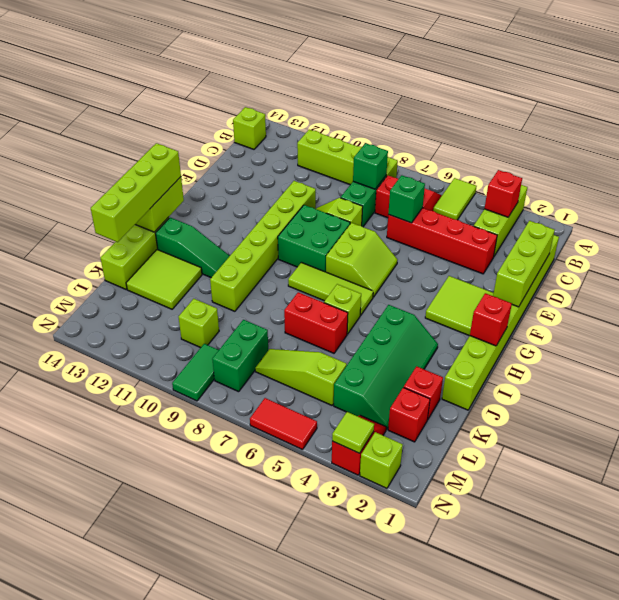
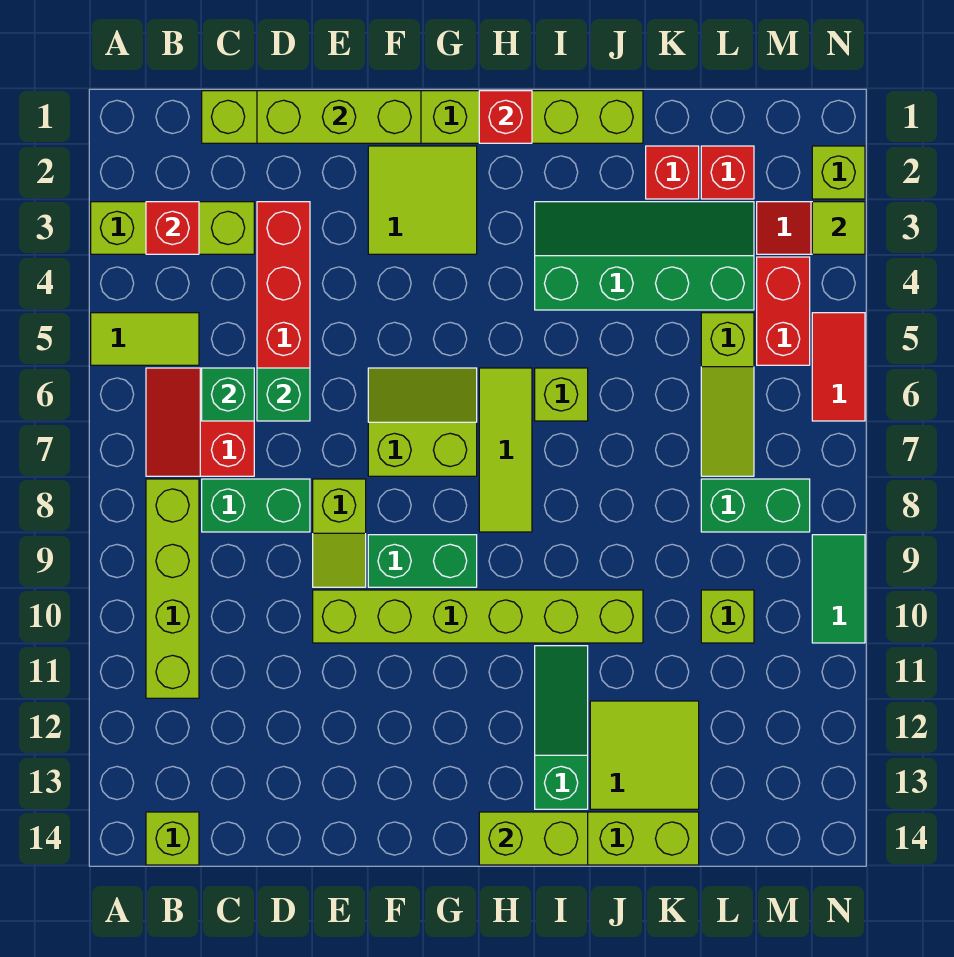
green brick C8 level 2 -> green brick C6 level 2
green brick F8:G9 level 1 -> green brick F9:G9 level 1
lime brick H14:K14 level 3 -> none
red brick J6:J7 level 1 -> red brick M4:M5 level 1
green tile M9:N9 level 1 -> green tile N9:N10 level 1

